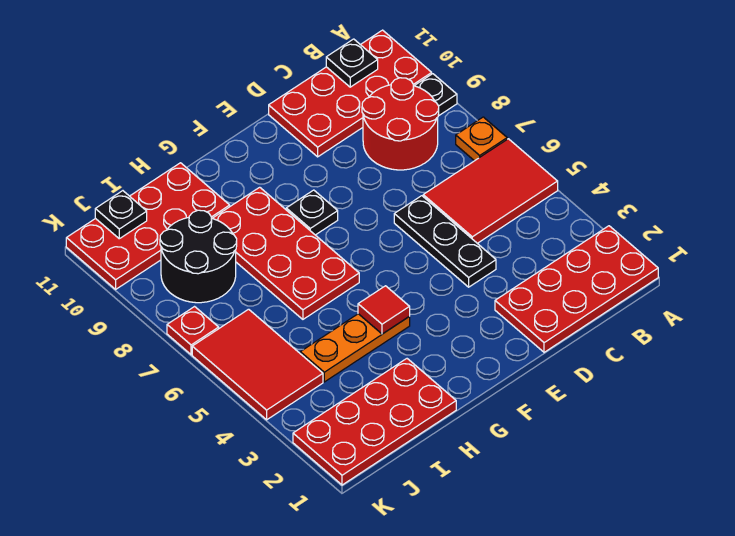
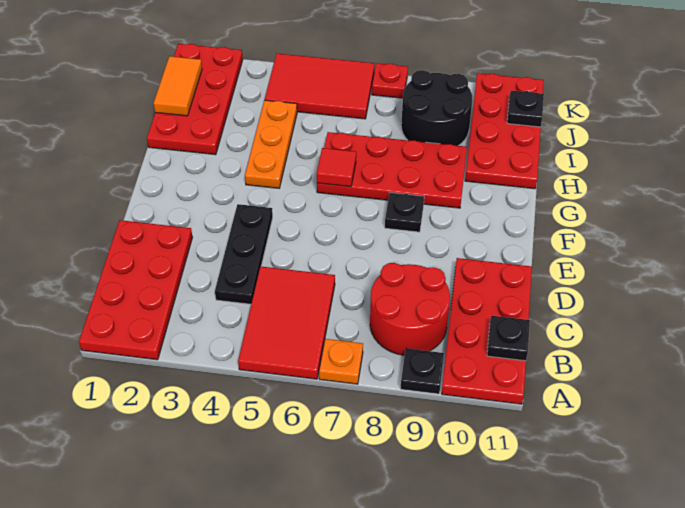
black plate D4:D6 level 1 -> black plate C4:E4 level 1
red tile G4 level 2 -> red tile G6 level 2
none -> orange tile I1:J1 level 2

